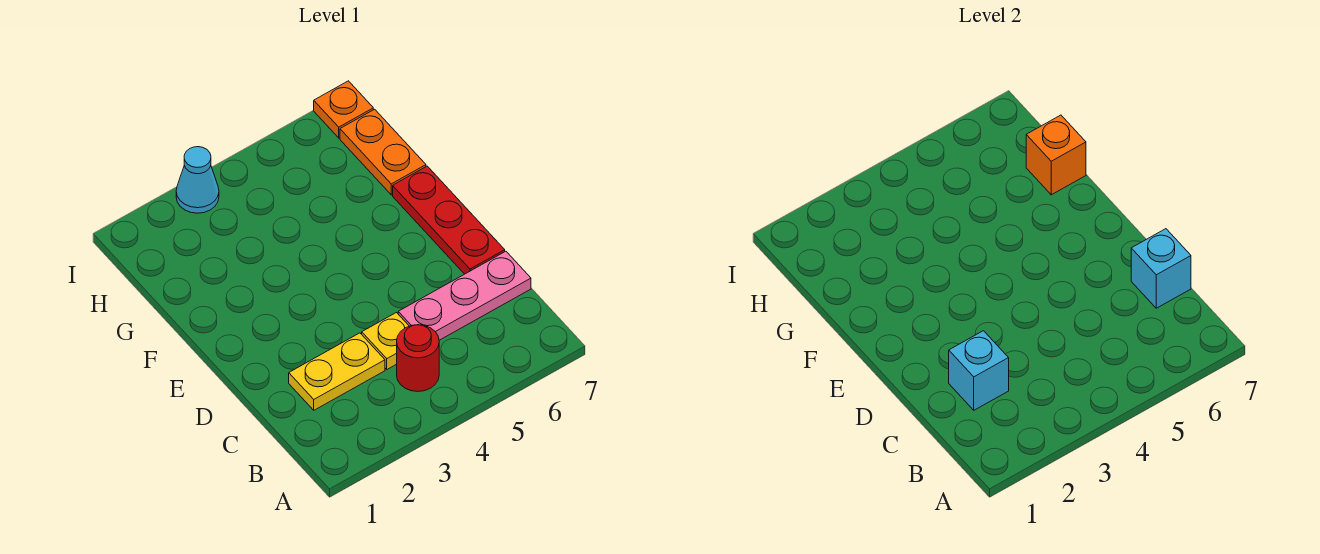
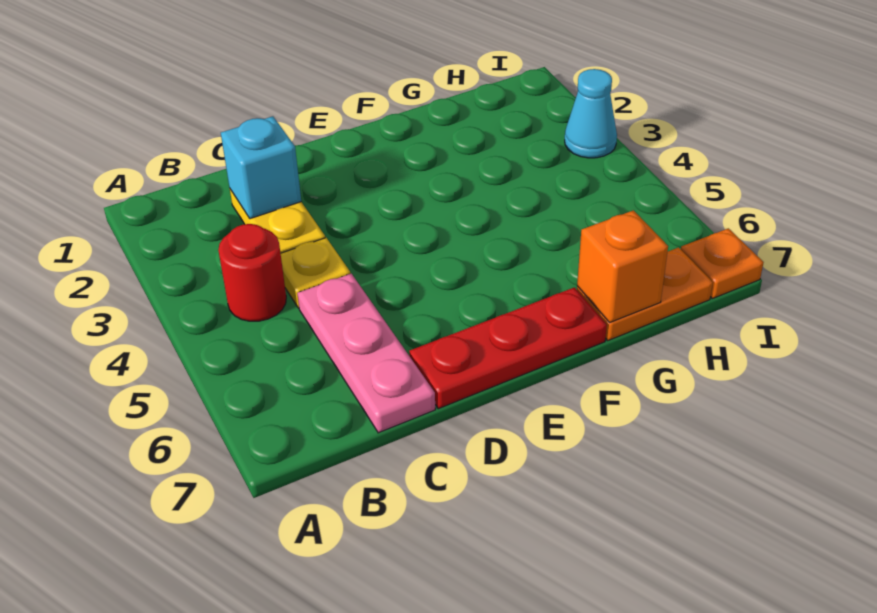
cyan brick C7 level 2 -> none

